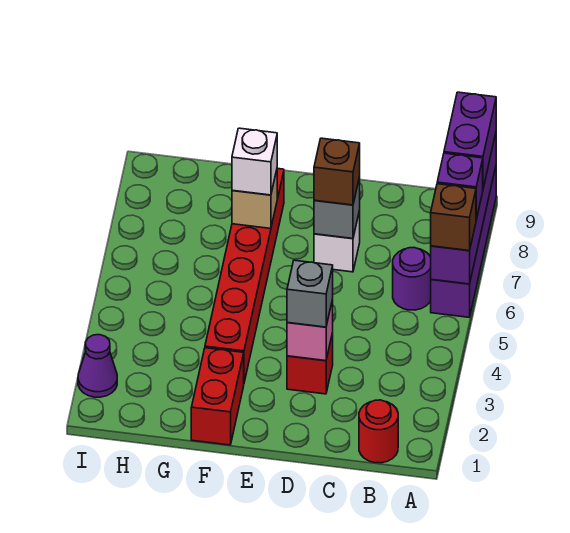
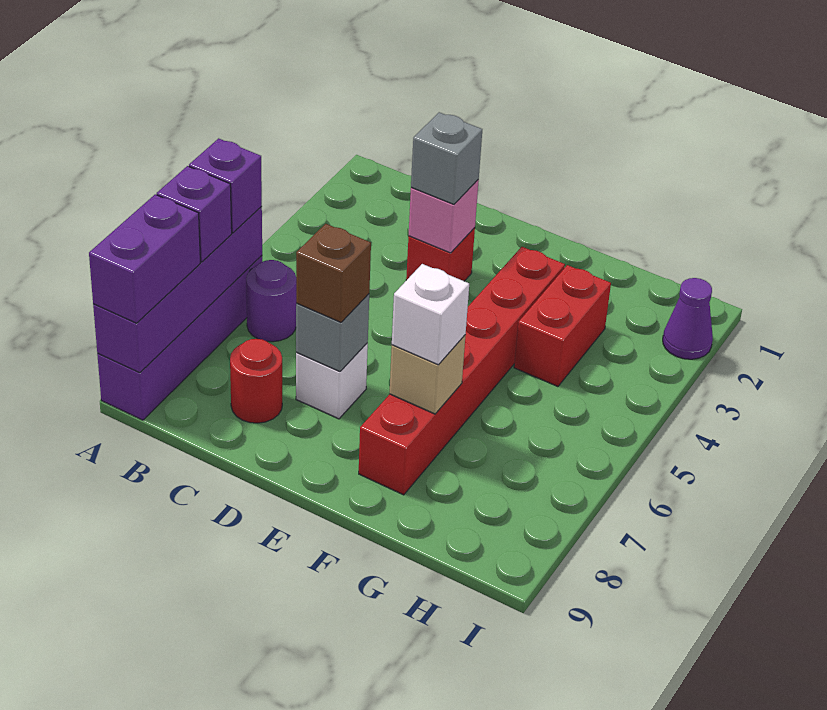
brown brick A6 level 3 -> purple brick A6 level 3
red round brick B1 level 1 -> red round brick C8 level 1
red brick F1:F2 level 1 -> red brick G3:G4 level 1

